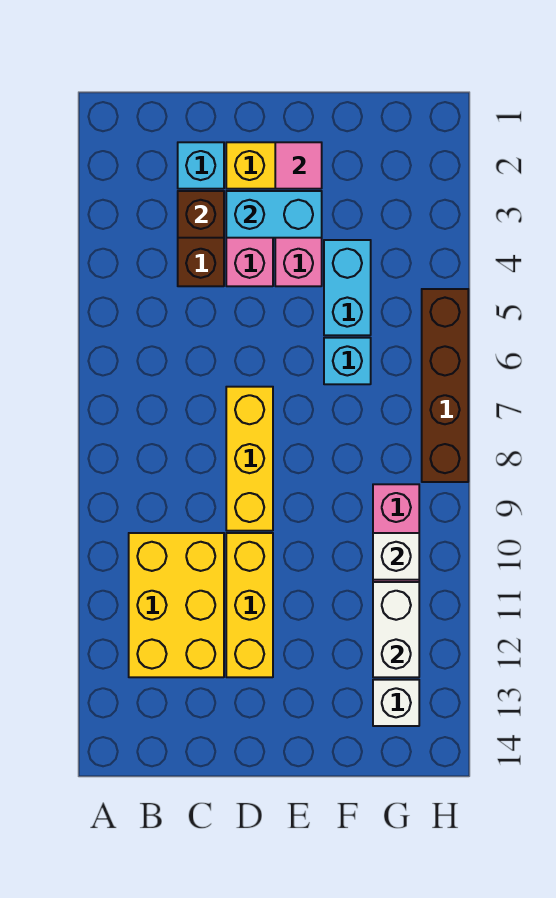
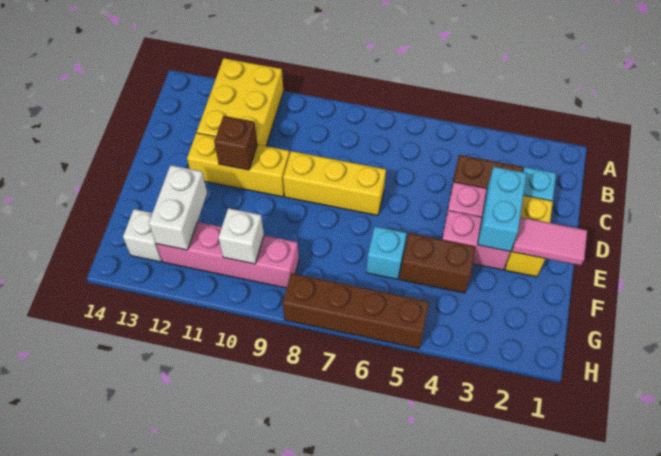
yellow brick B10:C12 level 1 -> yellow brick A11:C12 level 1
brown brick C3 level 2 -> brown brick D11 level 2
pink tile E2 level 2 -> pink tile E1:E2 level 2
cyan brick F4:F5 level 1 -> brown brick F4:F5 level 1
white brick G11:G12 level 2 -> white brick F12:G12 level 2

